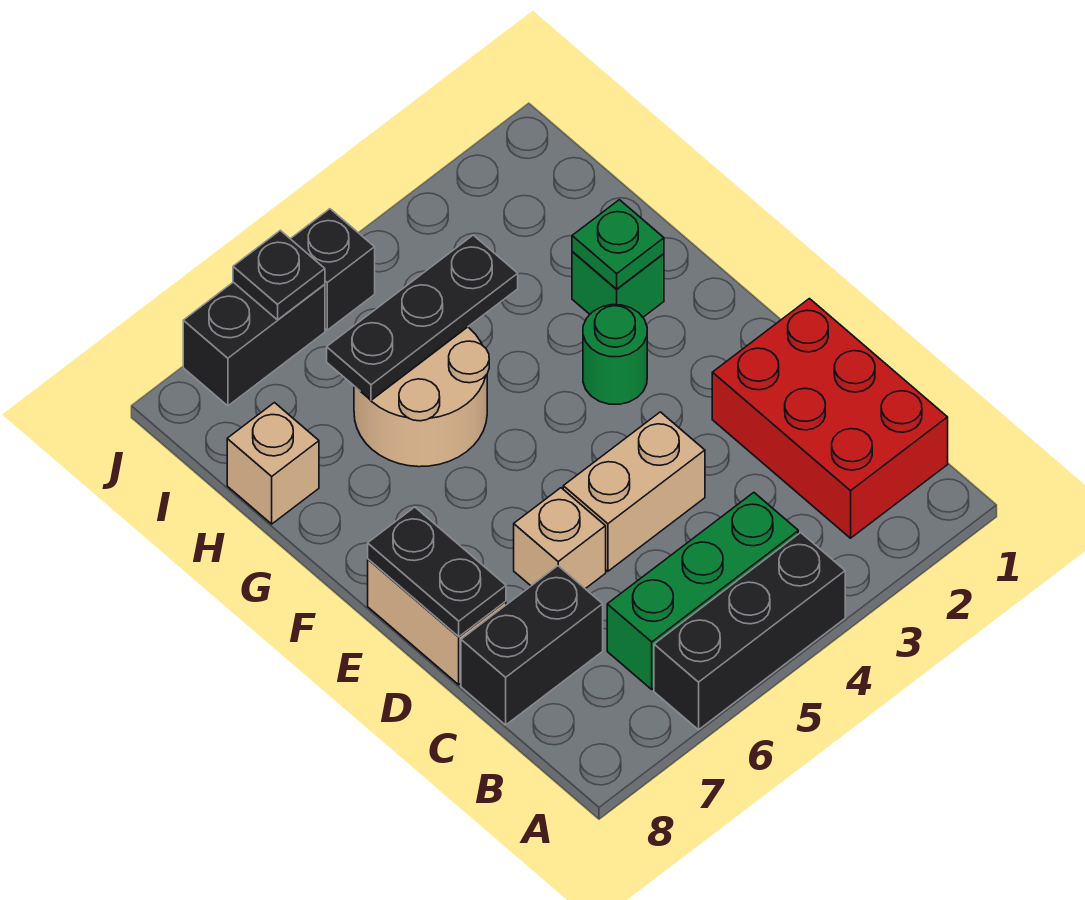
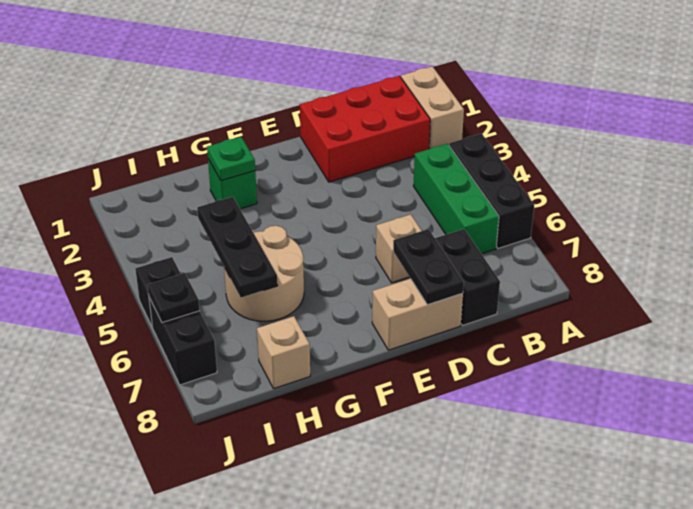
tan brick D4:D5 level 1 -> tan brick A1:A2 level 1
black plate D8:E8 level 2 -> black plate D7:D8 level 2
green round brick F3 level 1 -> none

